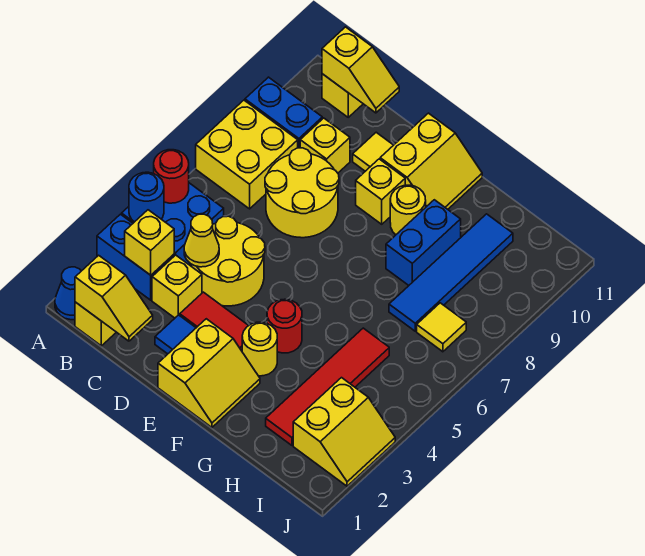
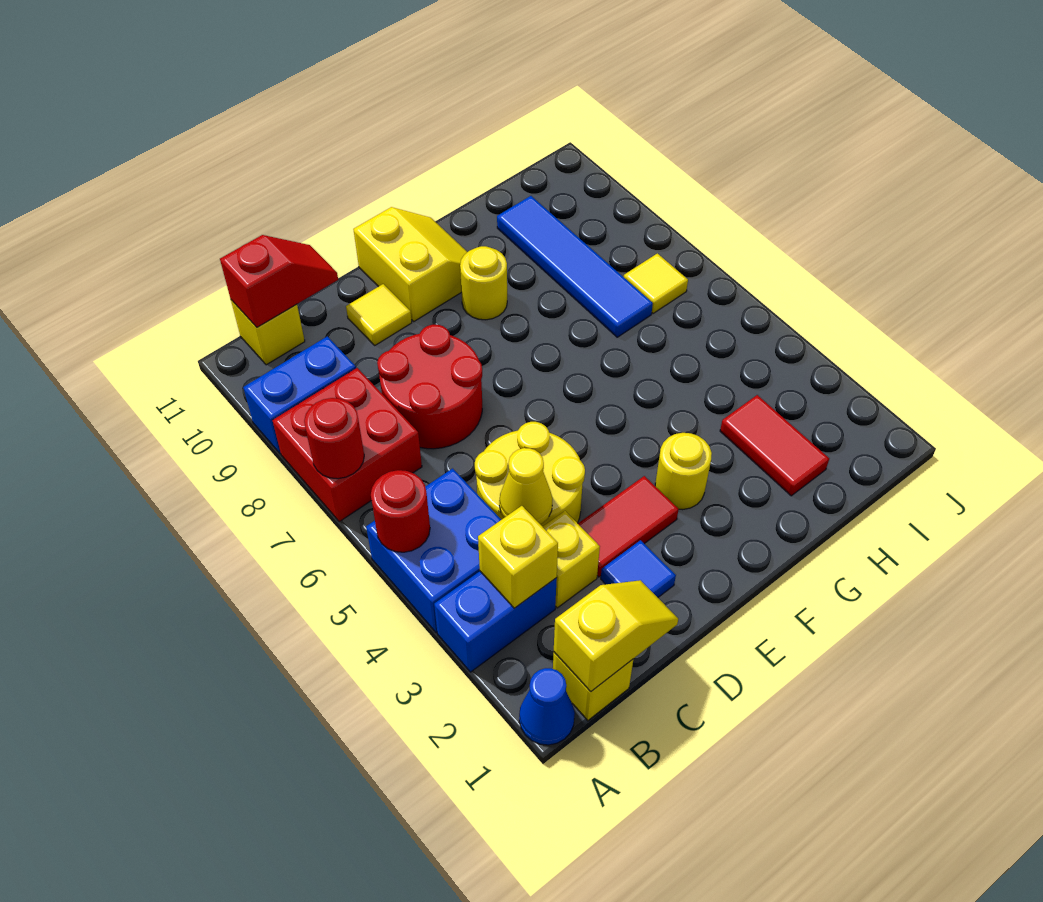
blue round brick A4 level 2 -> none
yellow brick A7:B8 level 1 -> red brick A7:B8 level 1
yellow slope B11:C11 level 2 top B -> red slope B11:C11 level 2 top B
yellow round brick C7:D8 level 1 -> red round brick C7:D8 level 1
yellow brick C9 level 1 -> none
yellow slope E1:F2 level 1 top E -> none
yellow brick E9 level 1 -> none
red round brick F4 level 1 -> red round brick A7 level 2
blue brick G8:G9 level 1 -> none
red tile H2:H5 level 1 -> red tile H2:H3 level 1
yellow slope I2:J3 level 1 top I -> none

